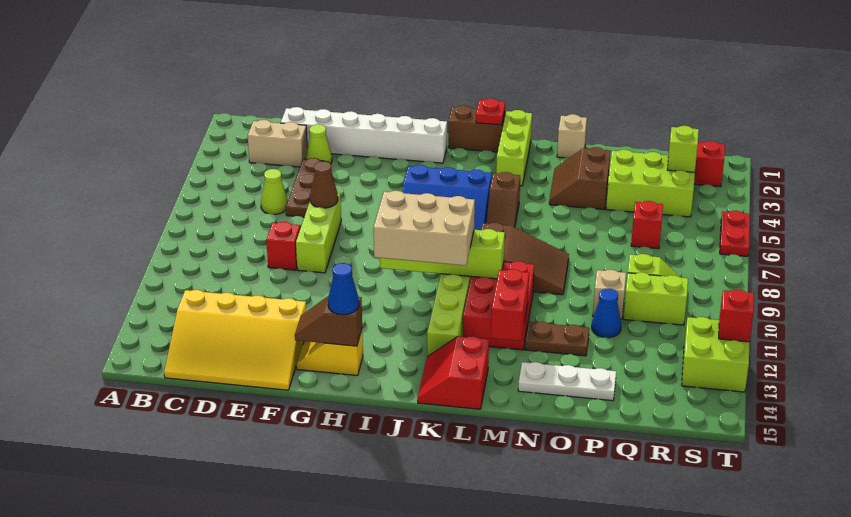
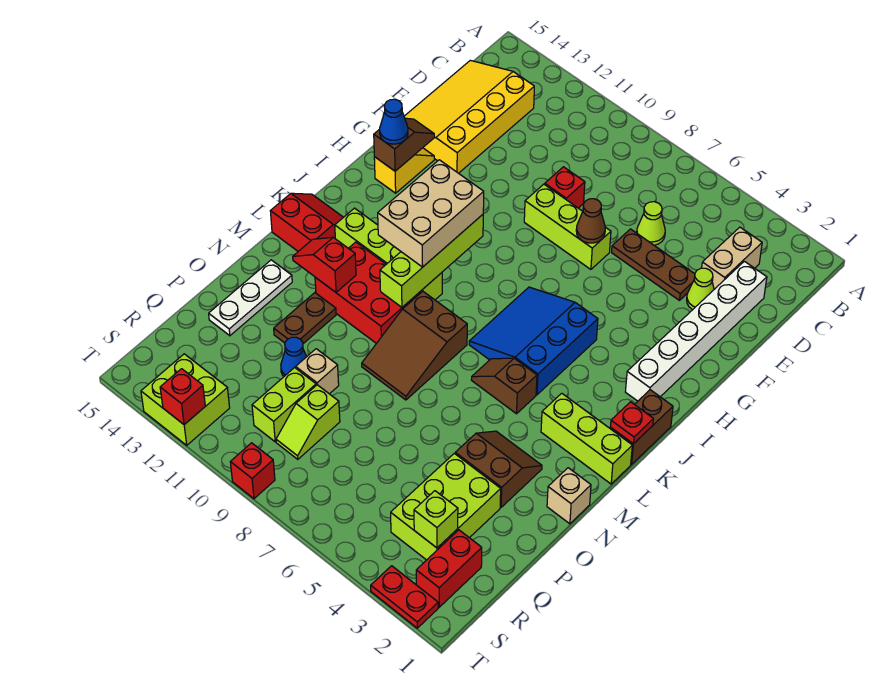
red brick M12:M13 level 2 -> red slope M12:M13 level 2 top 12
red brick Q6 level 1 -> red brick T9 level 1
red plate T5:T6 level 1 -> red plate T2:T3 level 1

